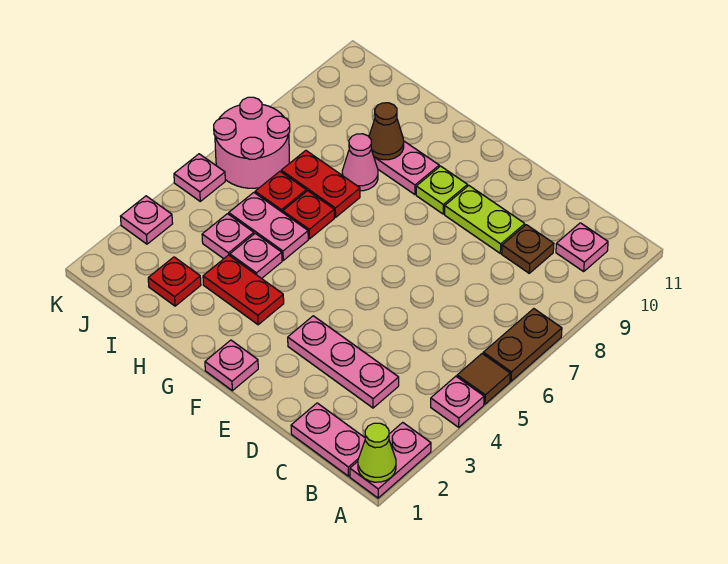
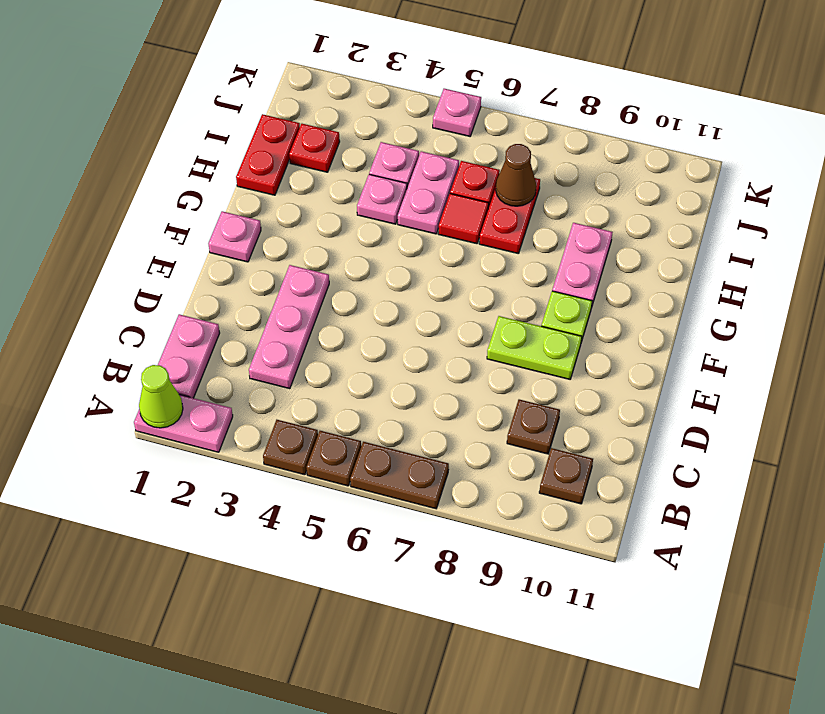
pink plate A4 level 1 -> brown plate A4 level 1
brown tile A5 level 1 -> brown plate A5 level 1
pink plate B10 level 1 -> brown plate B10 level 1
lime plate D9:E9 level 1 -> lime plate E8:E9 level 1
red plate G3:H3 level 1 -> red plate H1:I1 level 1
red plate H6 level 1 -> red tile H6 level 1
pink cone H8 level 1 -> none
brown cone H9 level 2 -> brown cone I7 level 2
pink round brick J6:K7 level 1 -> none
pink plate K3 level 1 -> none

